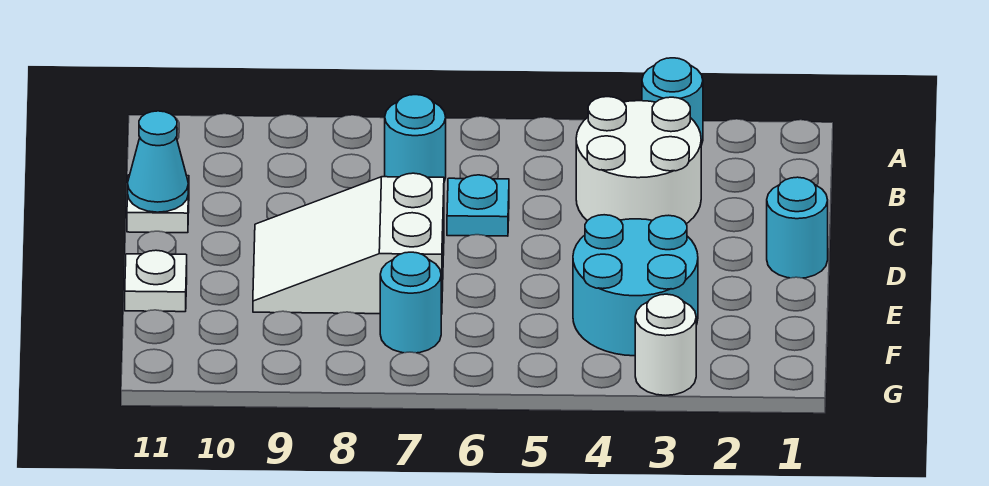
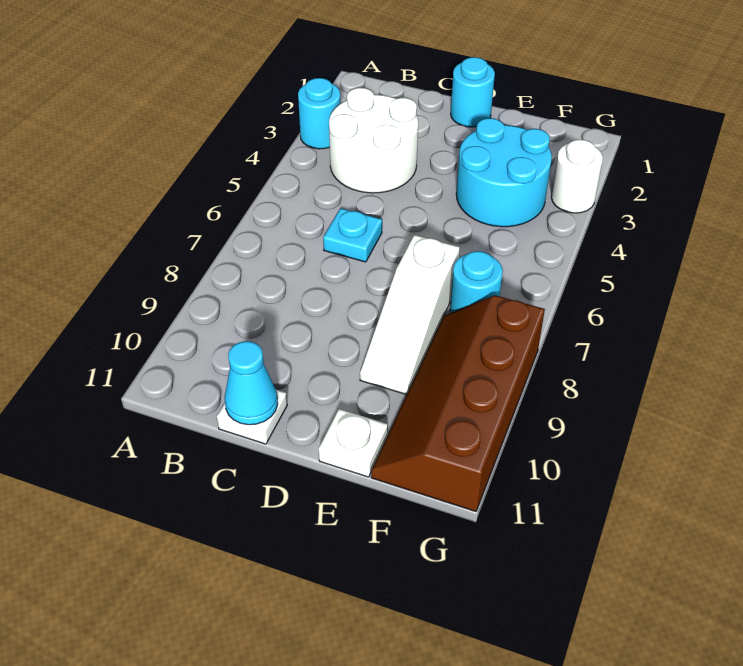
cyan round brick B7 level 1 -> none
white slope D7:E9 level 1 top 7 -> white slope E7:E9 level 1 top 7
none -> brown slope F8:G11 level 1 top G

